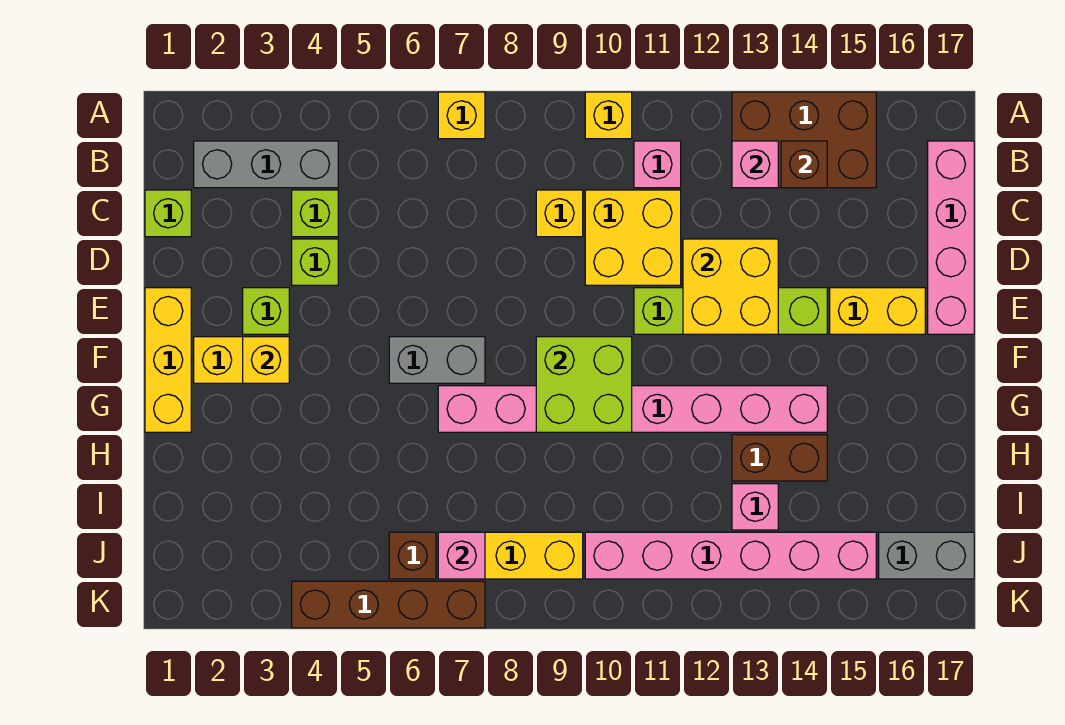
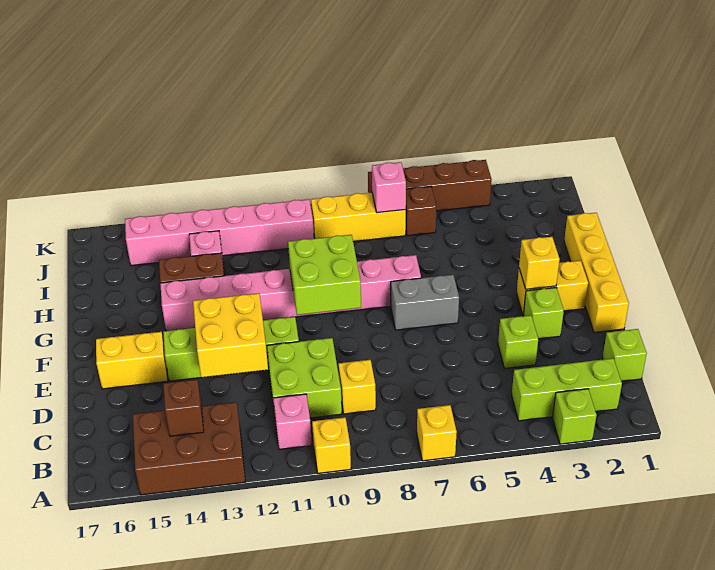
grey brick B2:B4 level 1 -> lime brick B2:B4 level 1
pink brick B13 level 2 -> none
pink brick B17:E17 level 1 -> none
lime brick C4 level 1 -> lime brick A3 level 1
yellow brick C10:D11 level 1 -> lime brick C10:D11 level 1
yellow brick E1:G1 level 1 -> yellow brick E1:H1 level 1
grey brick J16:J17 level 1 -> none

